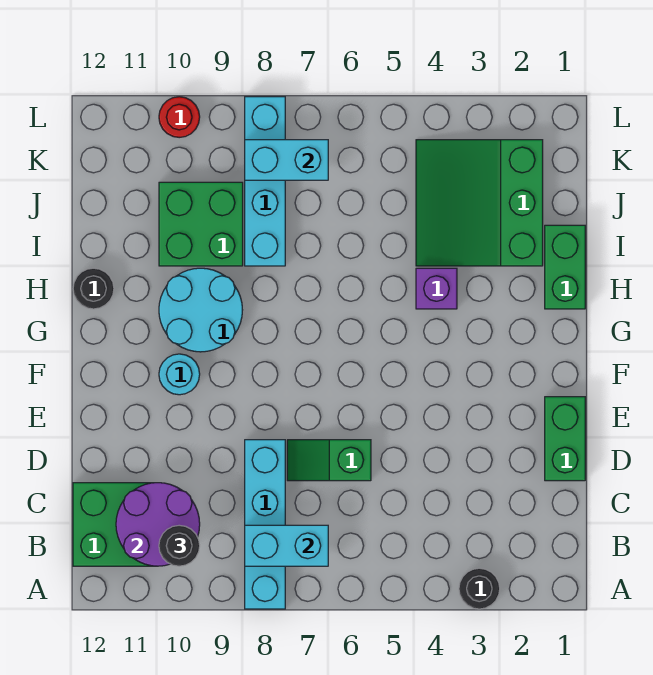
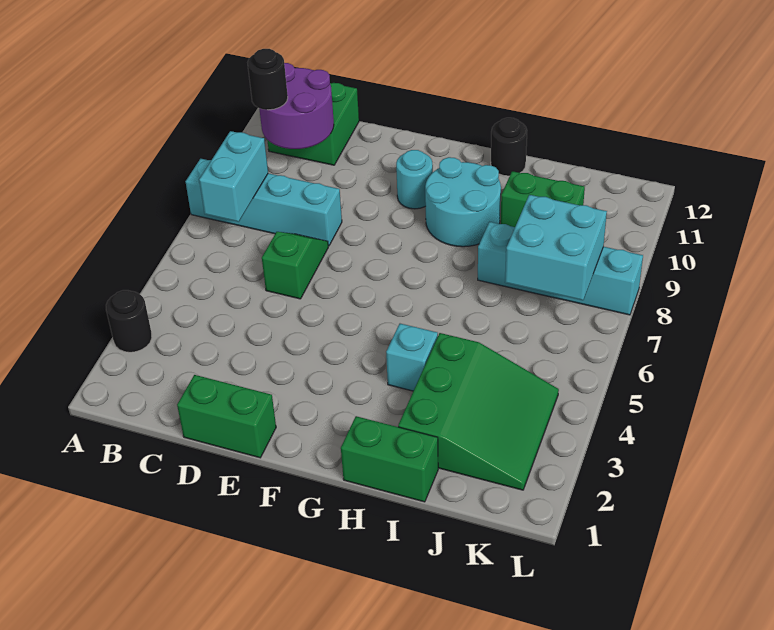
purple brick H4 level 1 -> cyan brick H4 level 1
green slope I2:K4 level 1 top 2 -> green slope I2:K4 level 1 top I
green brick I9:J10 level 1 -> green brick I10:J10 level 1
cyan brick K7:K8 level 2 -> cyan brick J7:K8 level 2
red round brick L10 level 1 -> none

